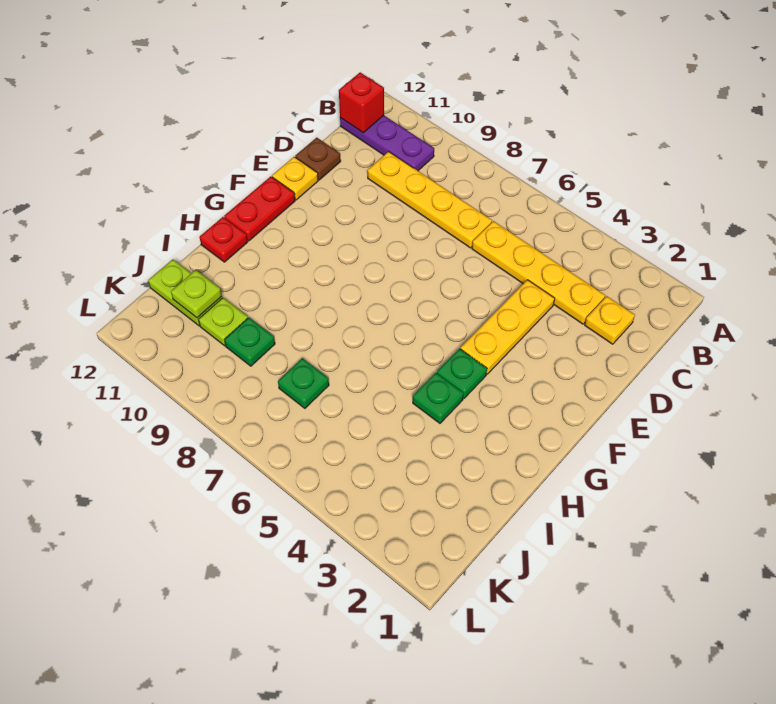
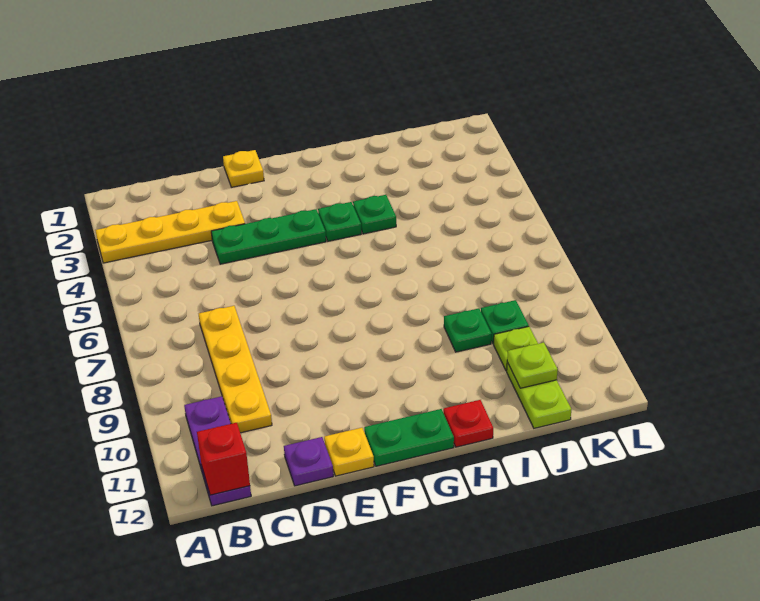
yellow plate C2 level 1 -> yellow plate E1 level 1
yellow plate C3:C6 level 1 -> yellow plate A3:D3 level 1
yellow plate D4:F4 level 1 -> green plate D4:F4 level 1
brown plate D12 level 1 -> purple plate D12 level 1
red plate F12:G12 level 1 -> green plate F12:G12 level 1
green plate J7 level 1 -> green plate I9 level 1

